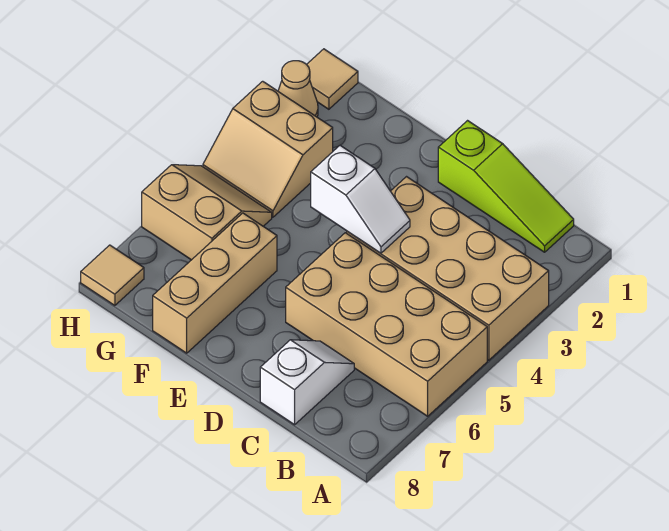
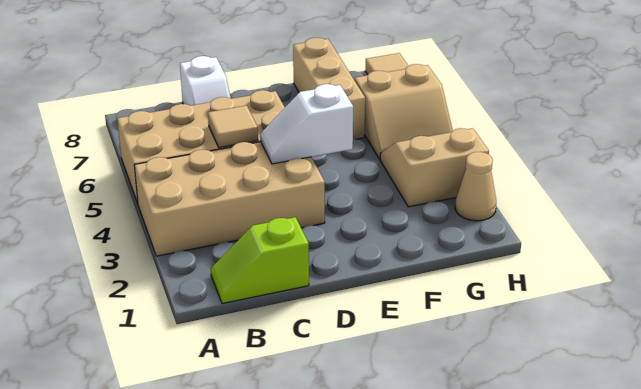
lime slope B1:D1 level 1 top D -> lime slope B1:C1 level 1 top C
tan tile H1 level 1 -> tan tile C5 level 2

